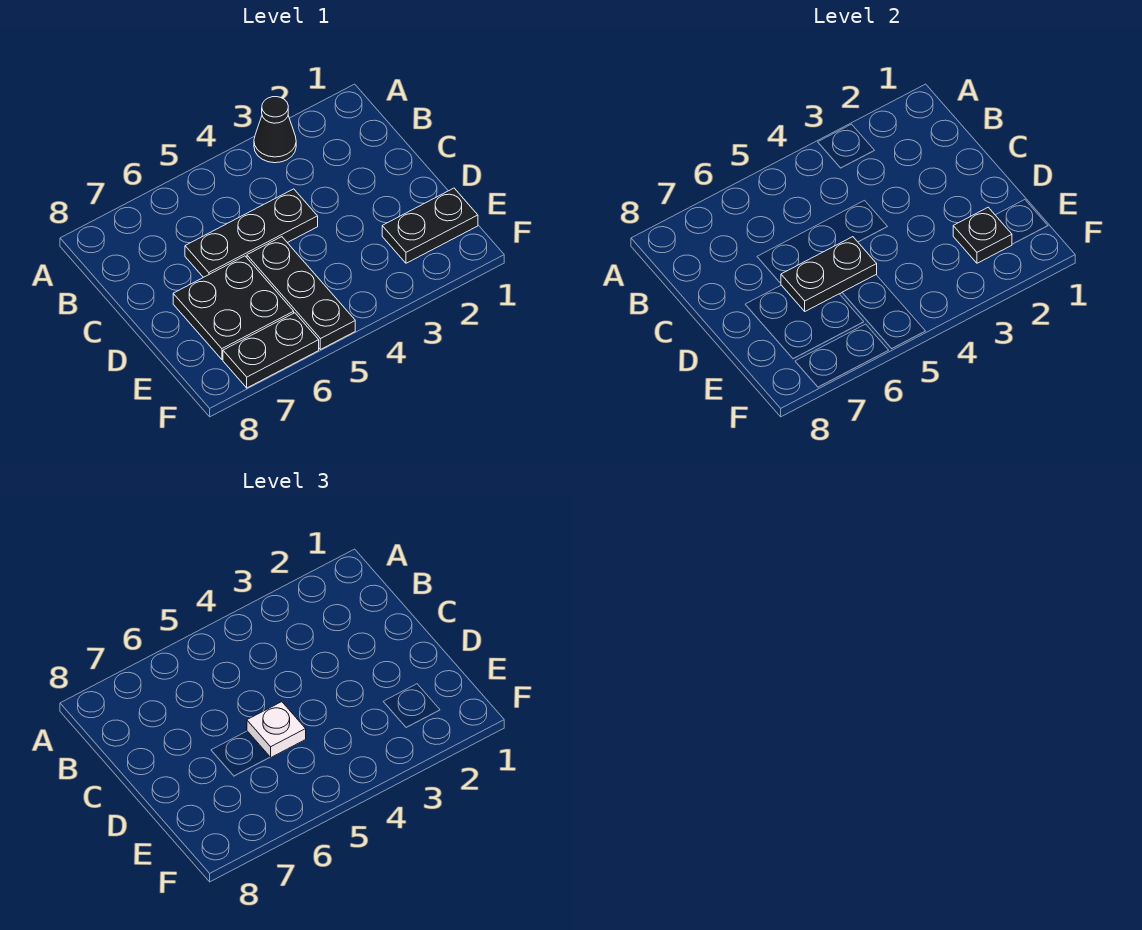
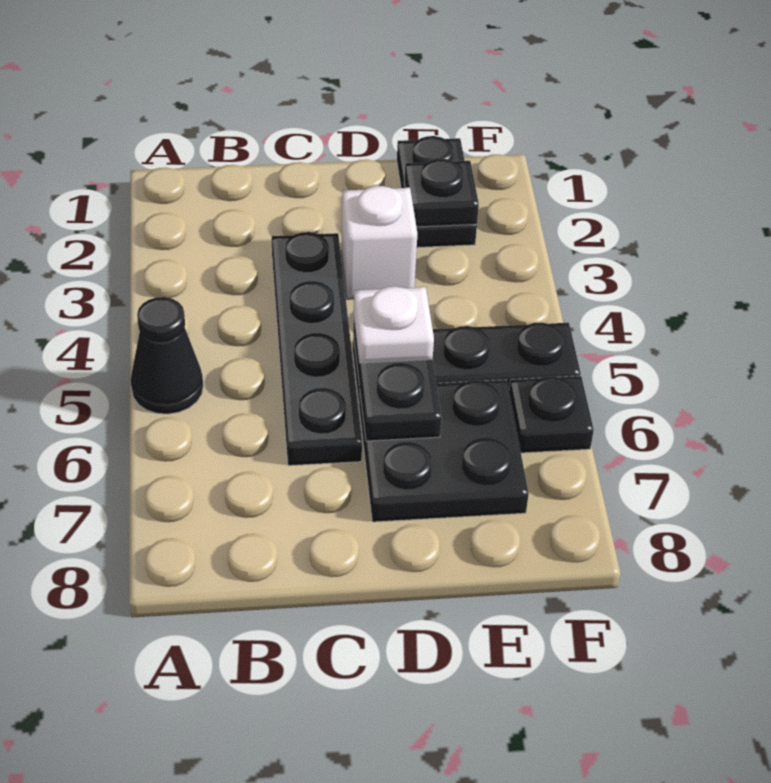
black cone A3 level 1 -> black cone A5 level 1
black plate C4:C6 level 1 -> black plate C3:C6 level 1
none -> white brick D3 level 1
black plate F6:F7 level 1 -> black plate F6 level 1

